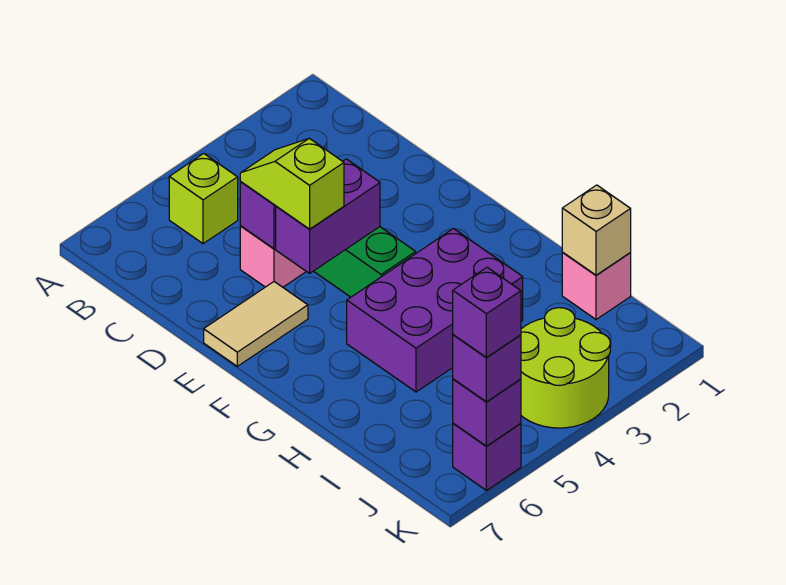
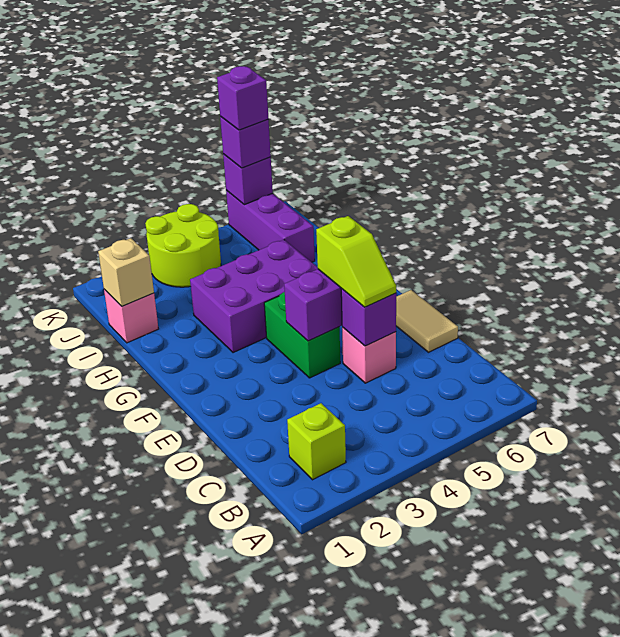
lime brick B5 level 1 -> lime brick B2 level 1
tan tile E6:E7 level 1 -> tan tile D7:E7 level 1
purple brick K6 level 1 -> purple brick I6:K6 level 1

